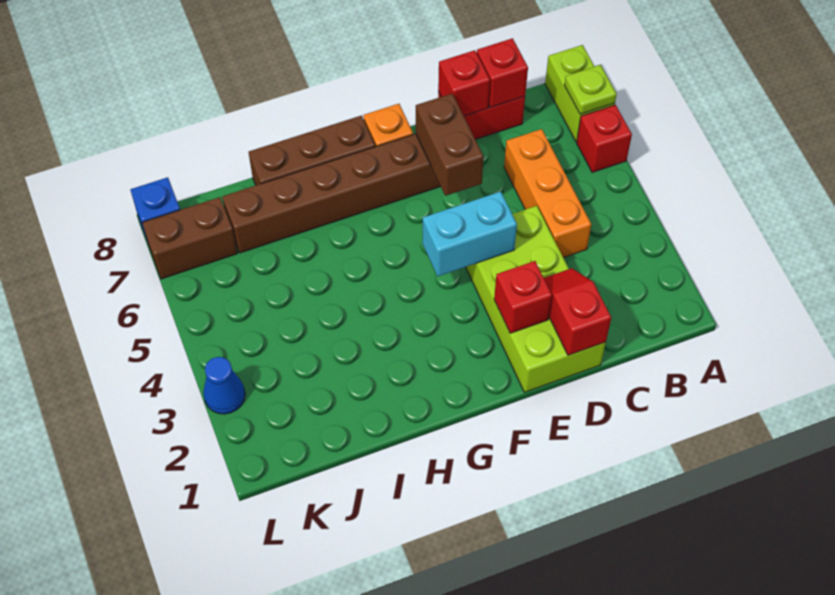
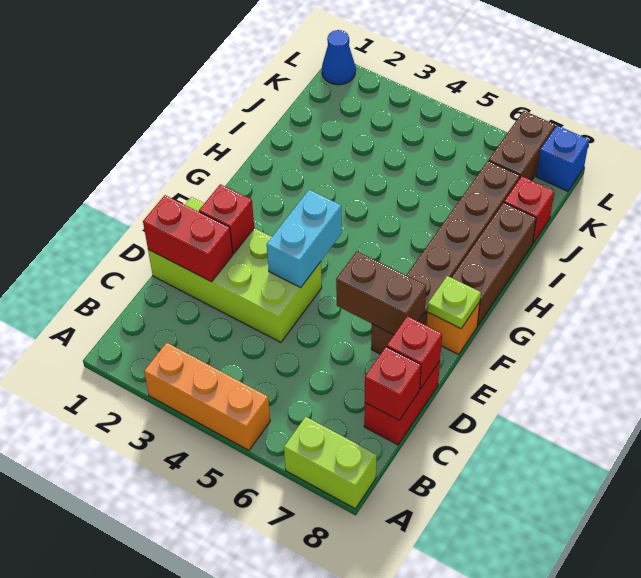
red brick A6 level 1 -> red brick J8 level 1
lime plate A7 level 2 -> lime plate F8 level 2
orange brick C4:C6 level 1 -> orange brick A3:A5 level 1
red slope D1:D2 level 2 top 1 -> red brick D1:D2 level 2
blue cone L3 level 1 -> blue cone L1 level 1

